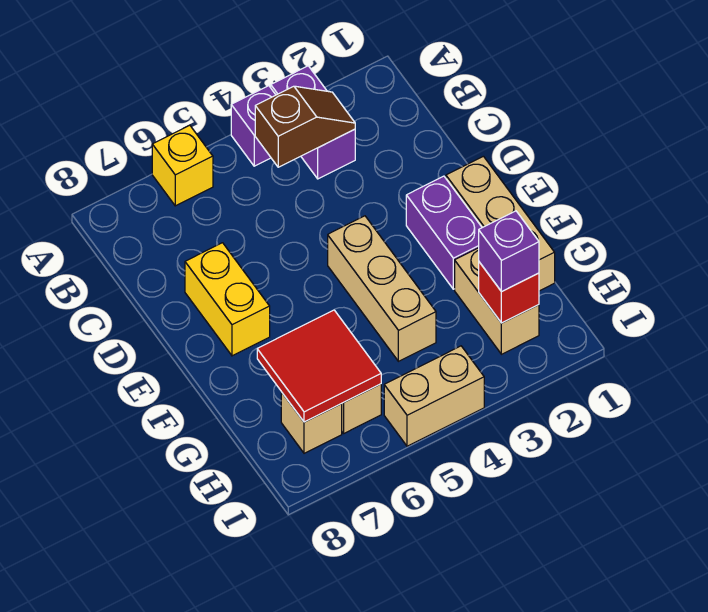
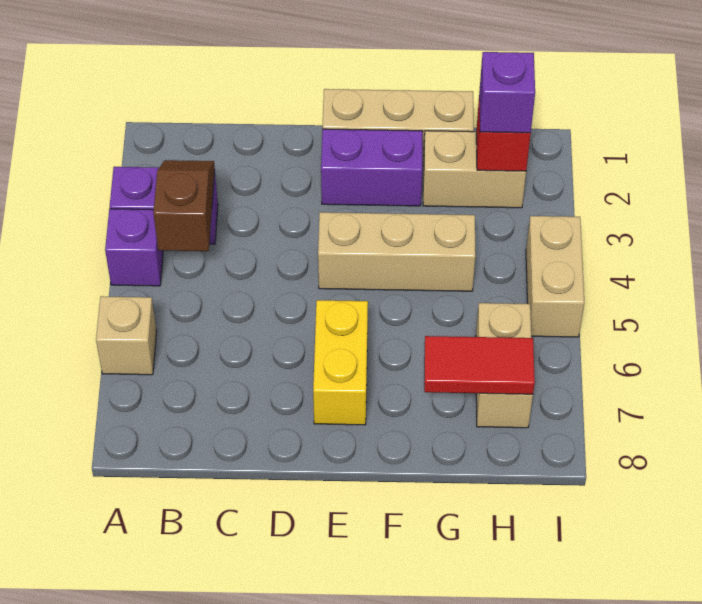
yellow brick A6 level 1 -> tan brick A6 level 1
yellow brick D7:E7 level 1 -> yellow brick E6:E7 level 1
red tile G6:H7 level 2 -> red tile G7:H7 level 2

